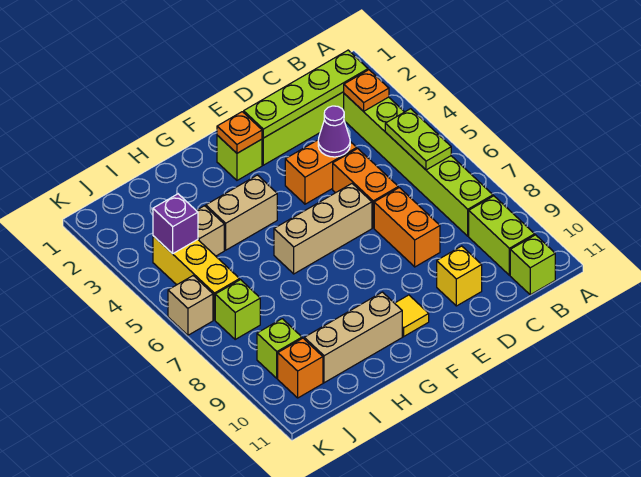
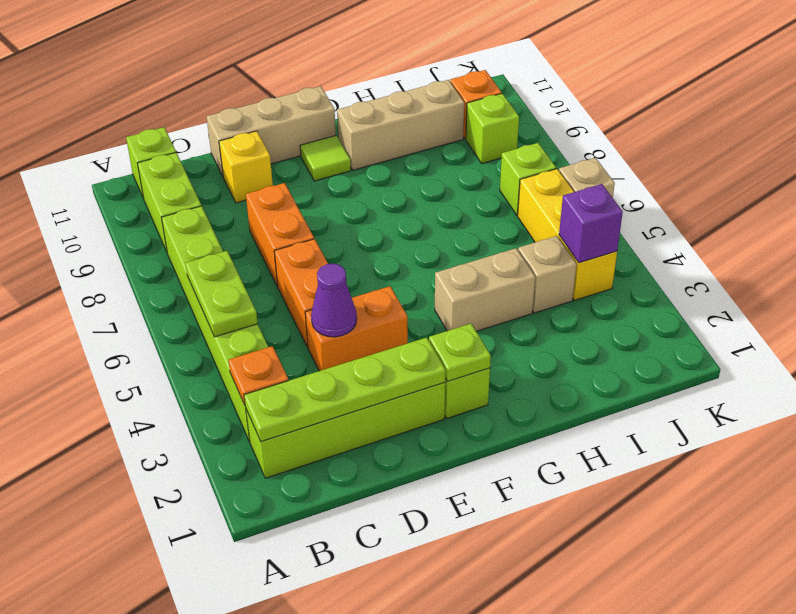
tan brick E6:G6 level 1 -> tan brick D11:F11 level 1
orange plate F2 level 2 -> lime plate F2 level 2
yellow tile F10 level 1 -> lime tile F10 level 1

